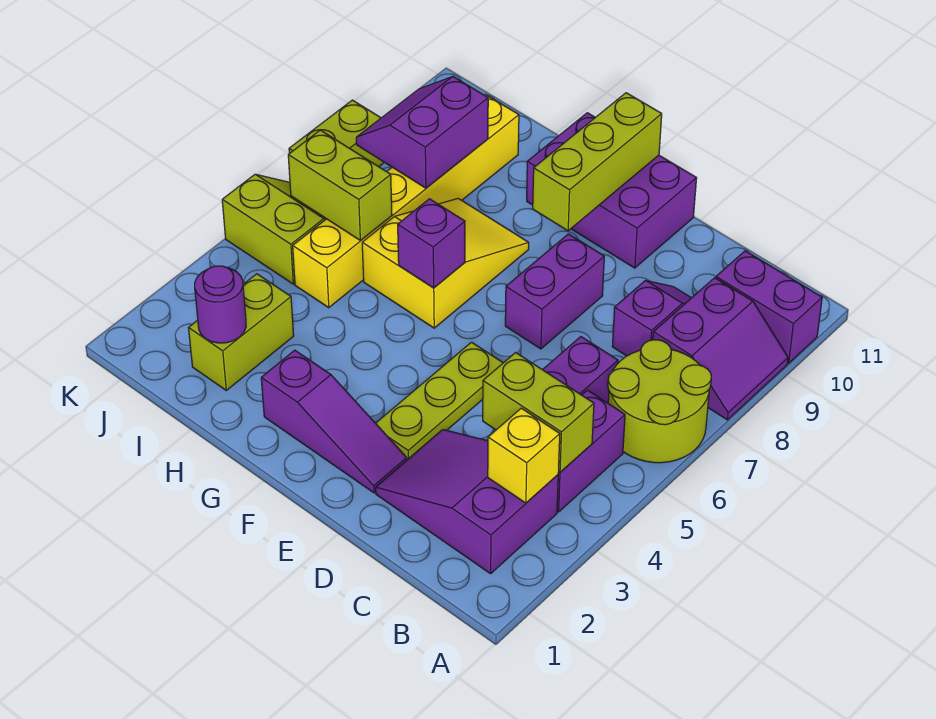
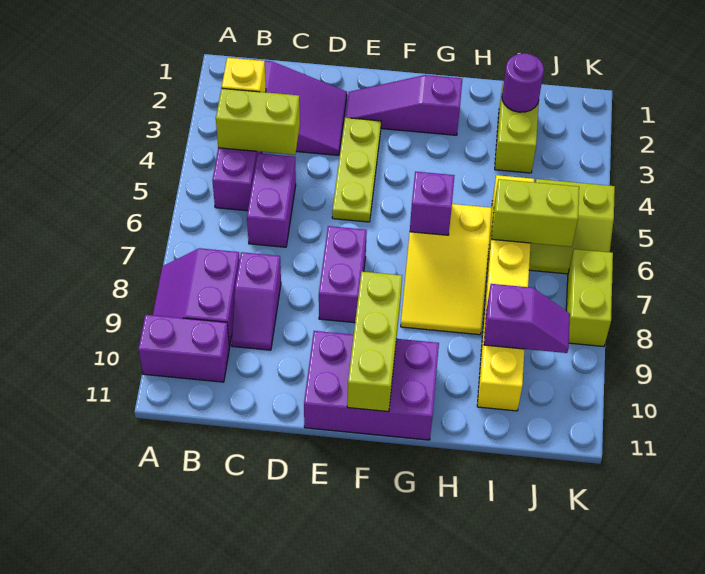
lime round brick A6:B7 level 1 -> none
purple slope I8:J9 level 2 top I -> purple slope I9:J9 level 2 top I

